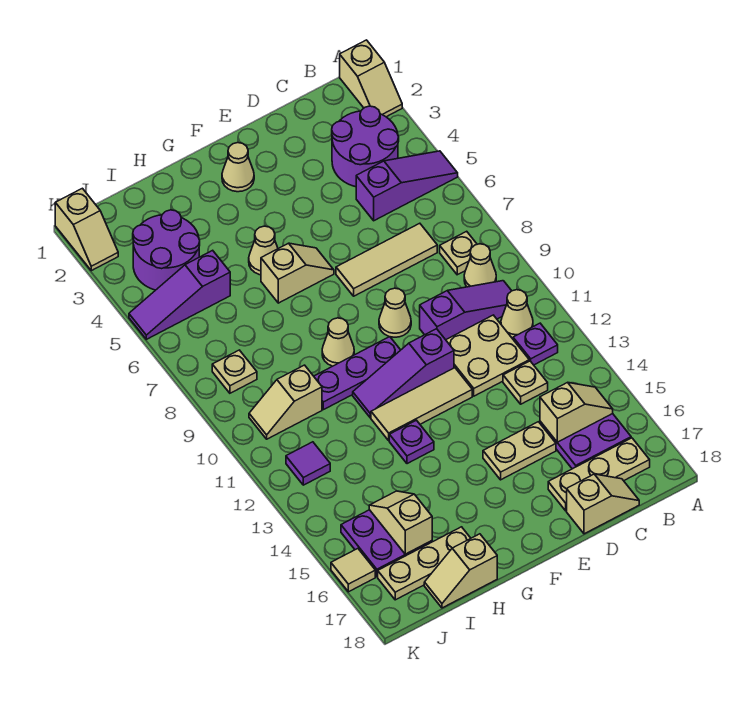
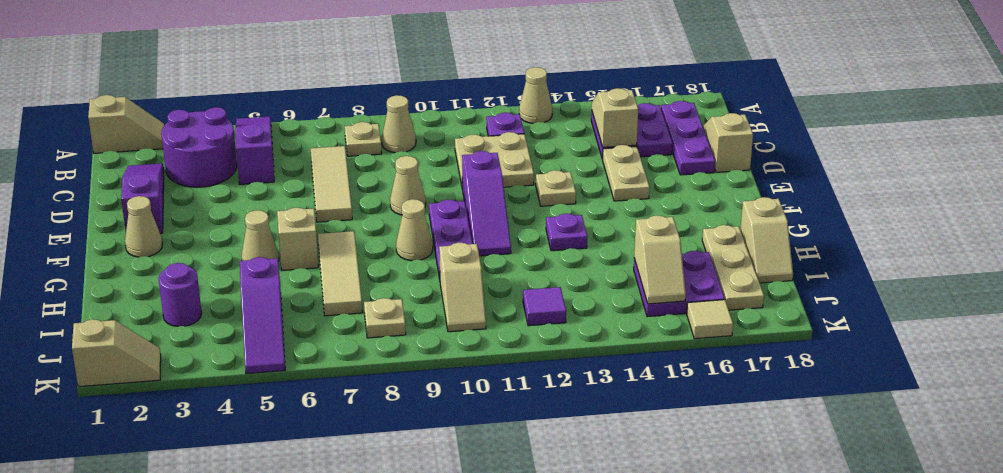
purple slope B10:D10 level 1 top D -> purple slope C2:E2 level 1 top E
tan cone B11 level 1 -> tan cone A13 level 1
tan plate B17:D17 level 1 -> purple plate B17:D17 level 1
tan plate C13 level 1 -> tan plate E13 level 1
tan tile E12:G12 level 1 -> tan tile G7:I7 level 1
purple round brick I3:J4 level 1 -> purple round brick I3 level 1
tan slope I15:I16 level 2 top 16 -> tan slope I15:J15 level 2 top I

